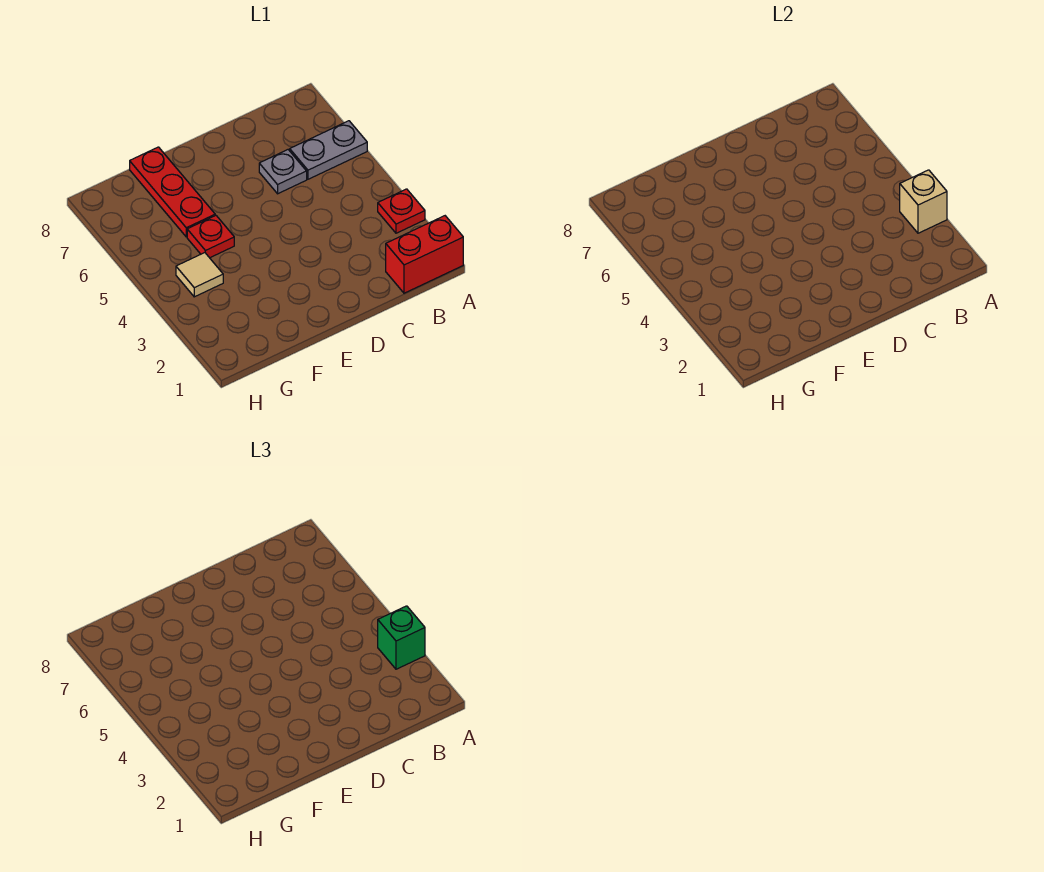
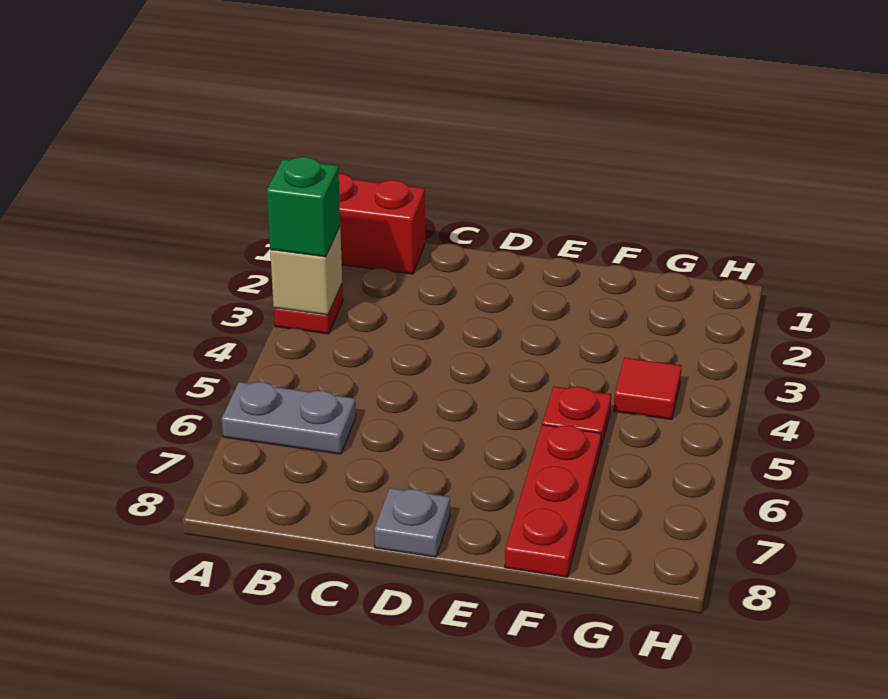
grey plate C6 level 1 -> grey plate D8 level 1
tan tile G4 level 1 -> red tile G4 level 1

